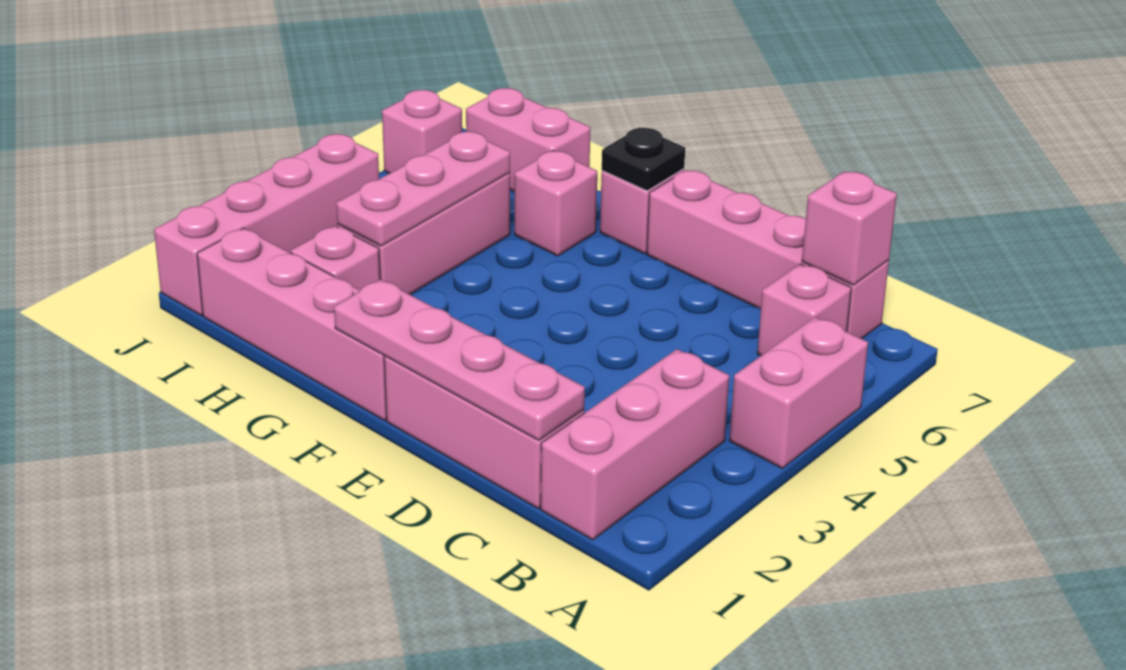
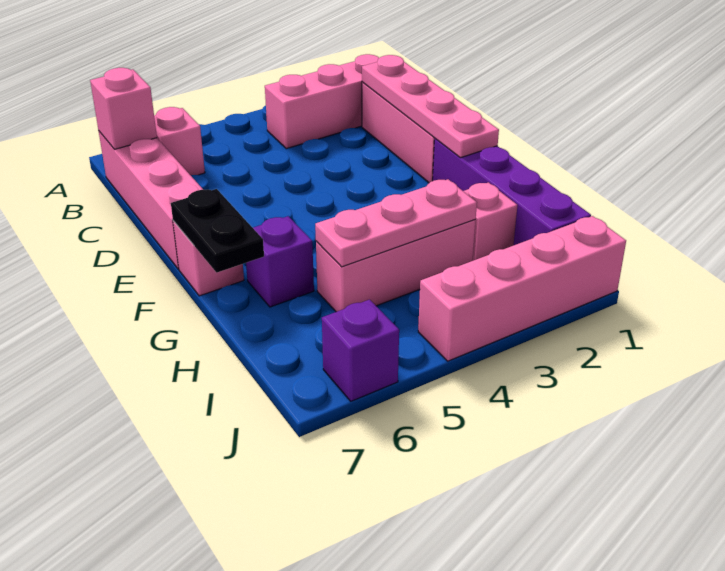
pink brick A4:A5 level 1 -> none
pink brick F1:I1 level 1 -> purple brick F1:I1 level 1
black plate F7 level 2 -> black plate F7:G7 level 2
pink brick G6 level 1 -> purple brick G6 level 1
pink brick H7:I7 level 1 -> none
pink brick J6 level 1 -> purple brick J6 level 1

